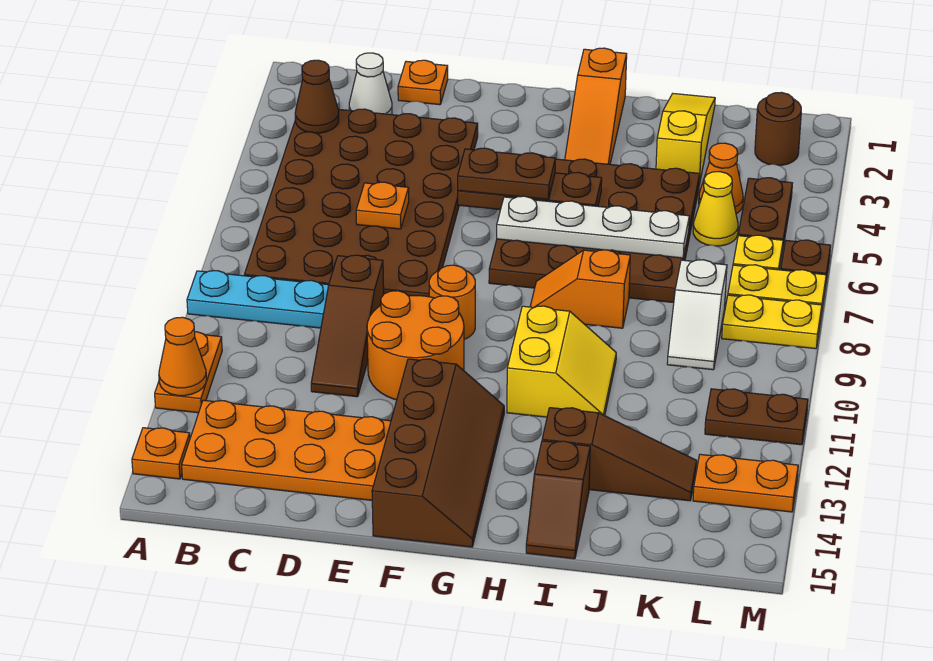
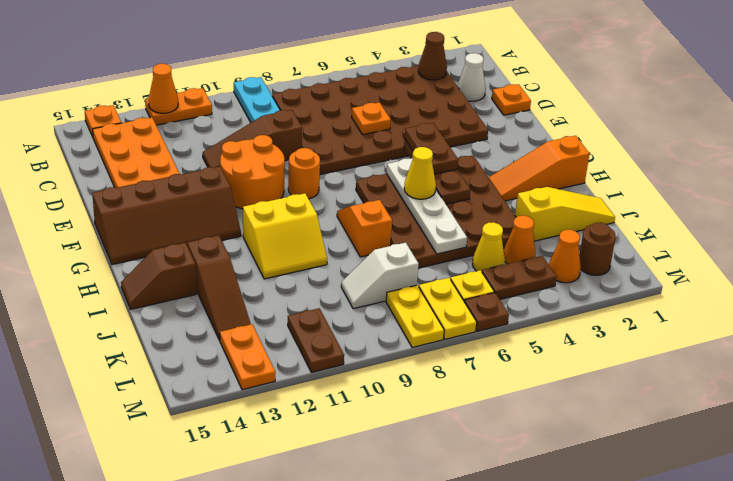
none -> yellow cone H6 level 3
none -> orange cone L3 level 1

